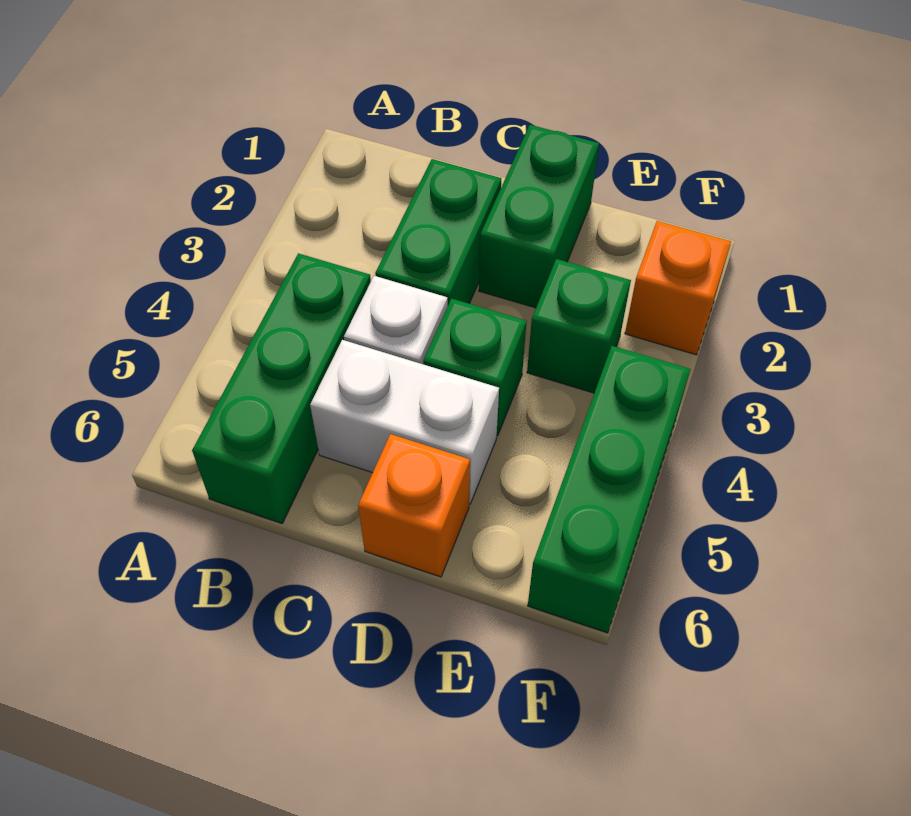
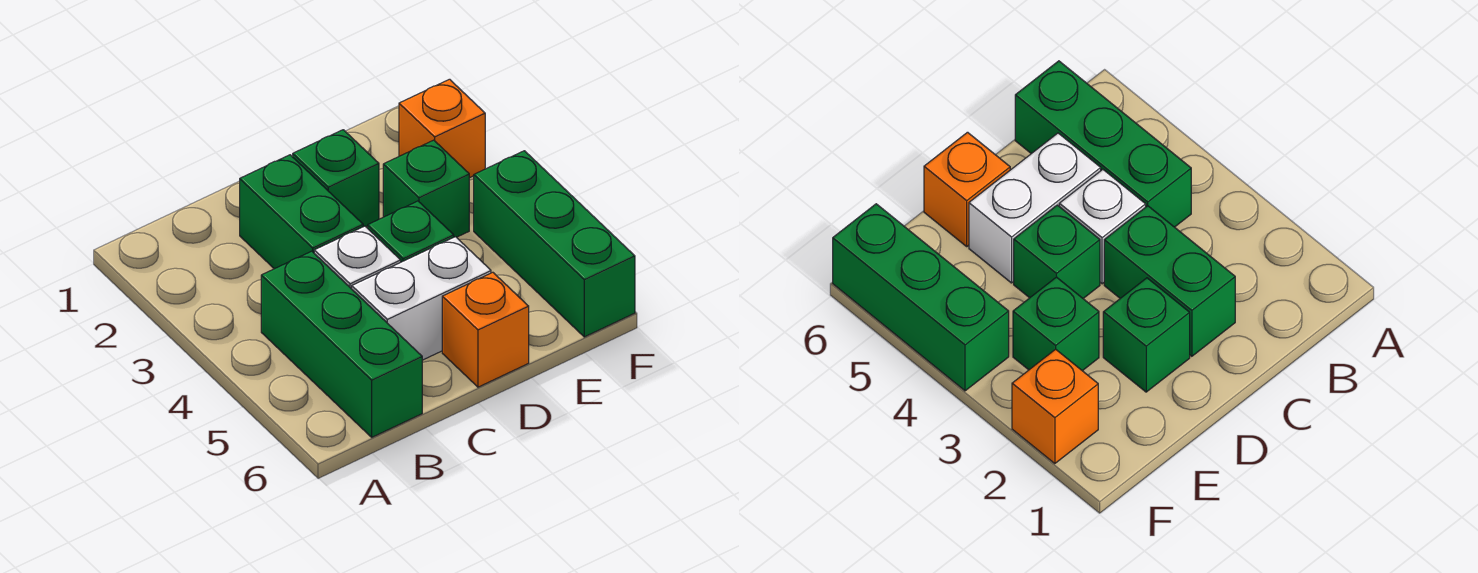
green brick D1:D2 level 1 -> green brick D2 level 1

